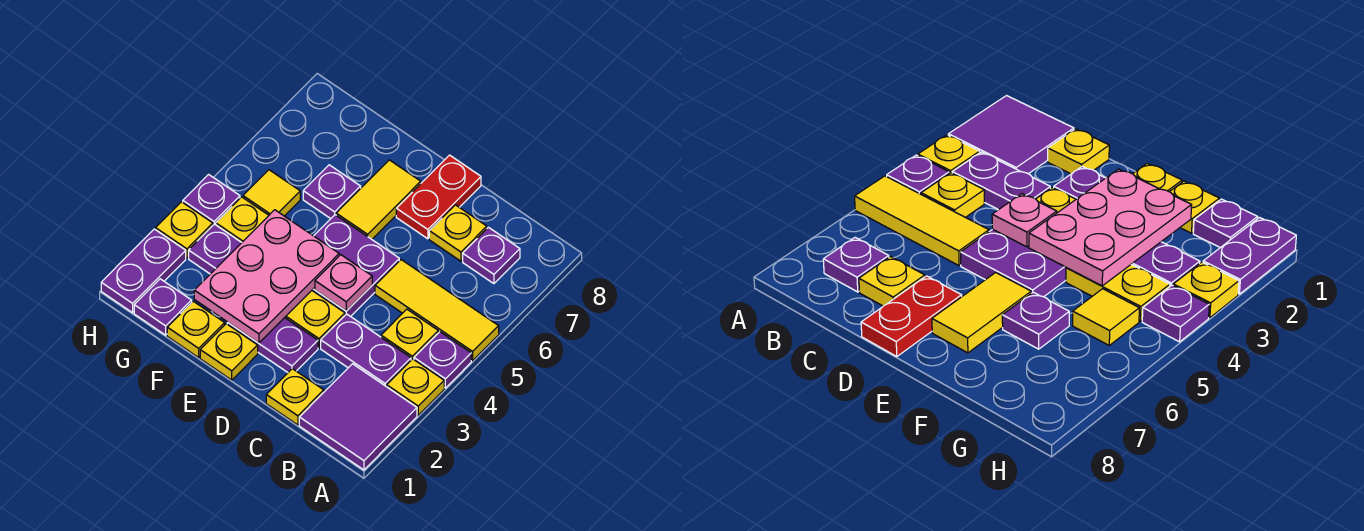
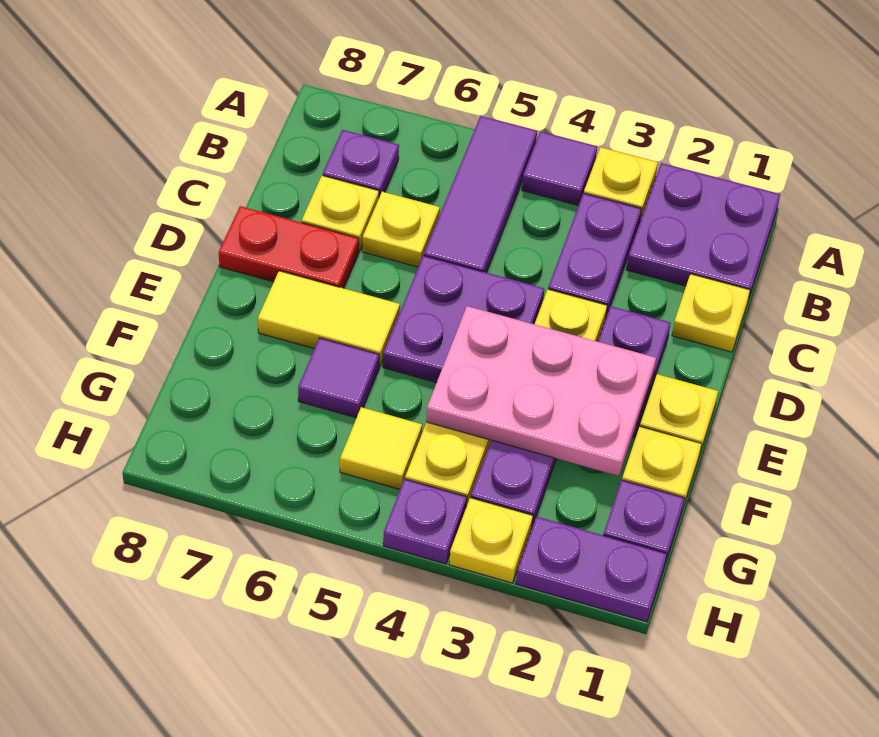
purple tile A1:B2 level 1 -> purple plate A1:B2 level 1
purple plate A4 level 1 -> purple tile A4 level 1
yellow tile A5:C5 level 1 -> purple tile A5:C5 level 1
yellow plate B4 level 1 -> yellow plate C6 level 1
pink plate D4 level 2 -> none
purple plate F6 level 1 -> purple tile F6 level 1

